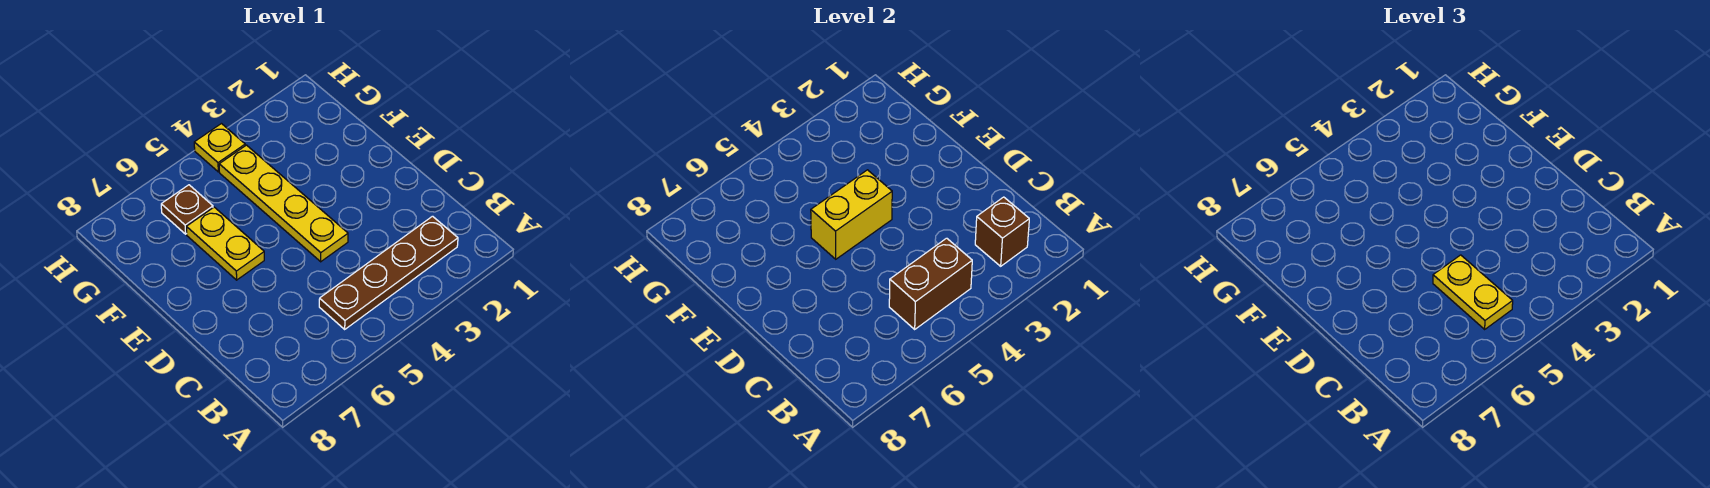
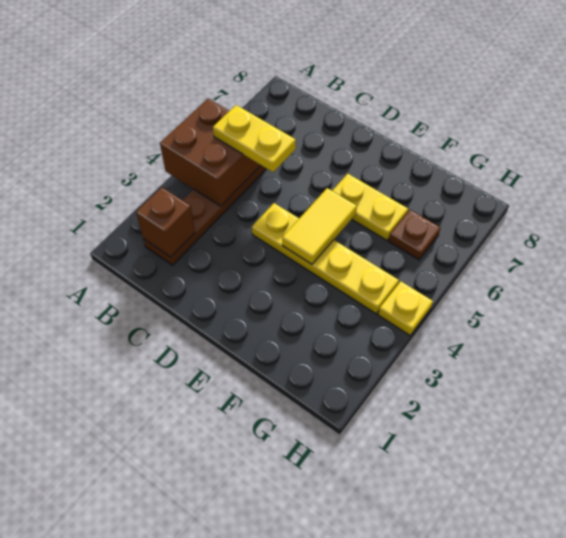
brown brick B4:B5 level 2 -> brown brick A4:B5 level 2
yellow brick E4:E5 level 2 -> yellow tile E4:E5 level 2

